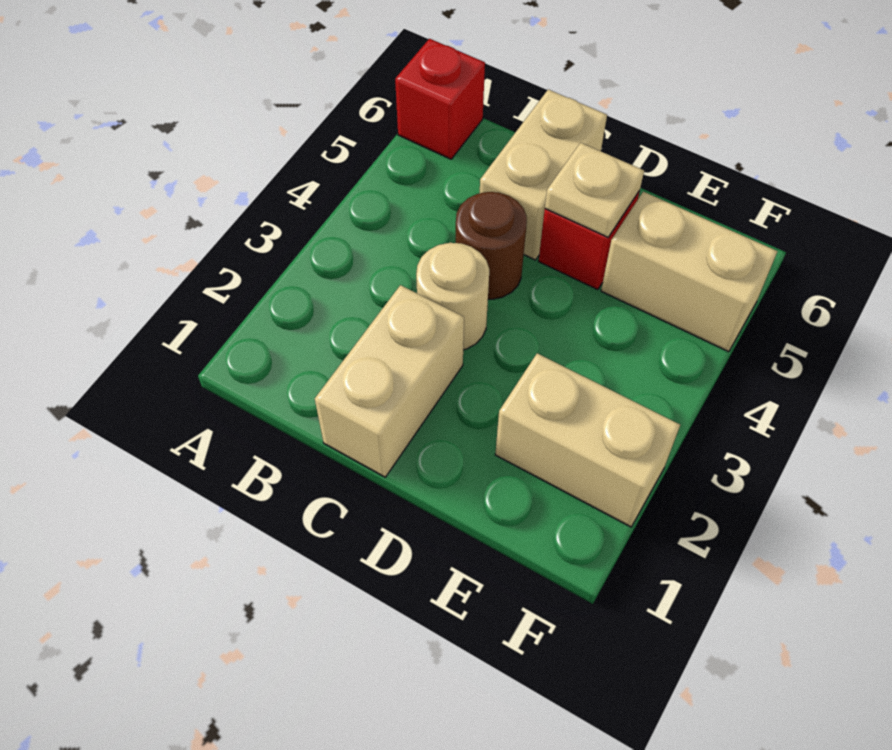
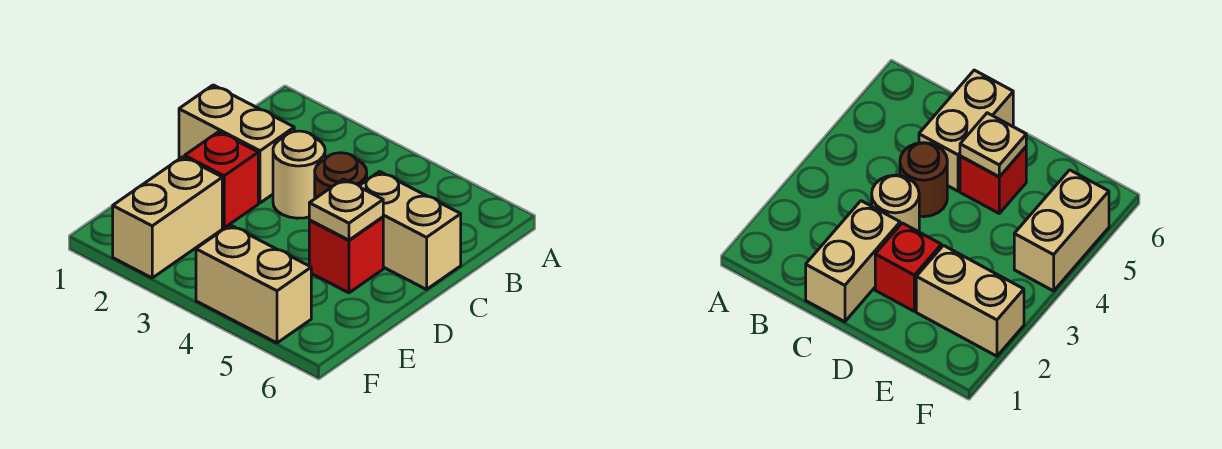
red brick A6 level 1 -> red brick D2 level 1
tan brick E5:F5 level 1 -> tan brick F4:F5 level 1

